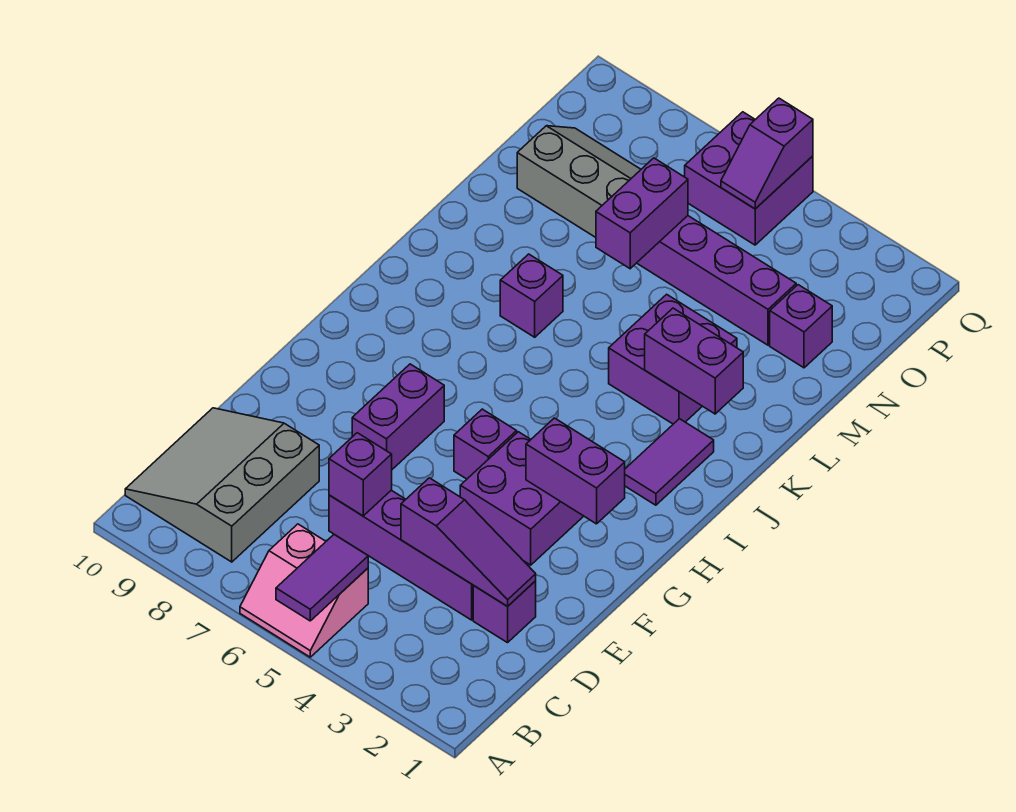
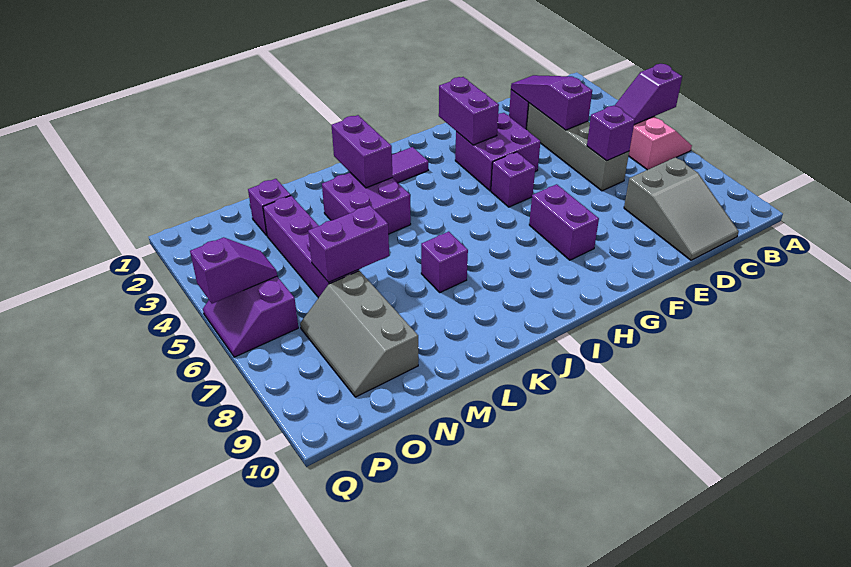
purple tile A5:B5 level 2 -> purple slope A5:B5 level 2 top A
grey slope B8:D10 level 1 top 8 -> grey slope C8:D10 level 1 top 8
purple brick D3:D6 level 1 -> grey brick D3:D6 level 1
purple brick F7:G7 level 1 -> purple brick G7:G8 level 1
purple brick P5:Q6 level 1 -> purple slope P5:Q6 level 1 top P

